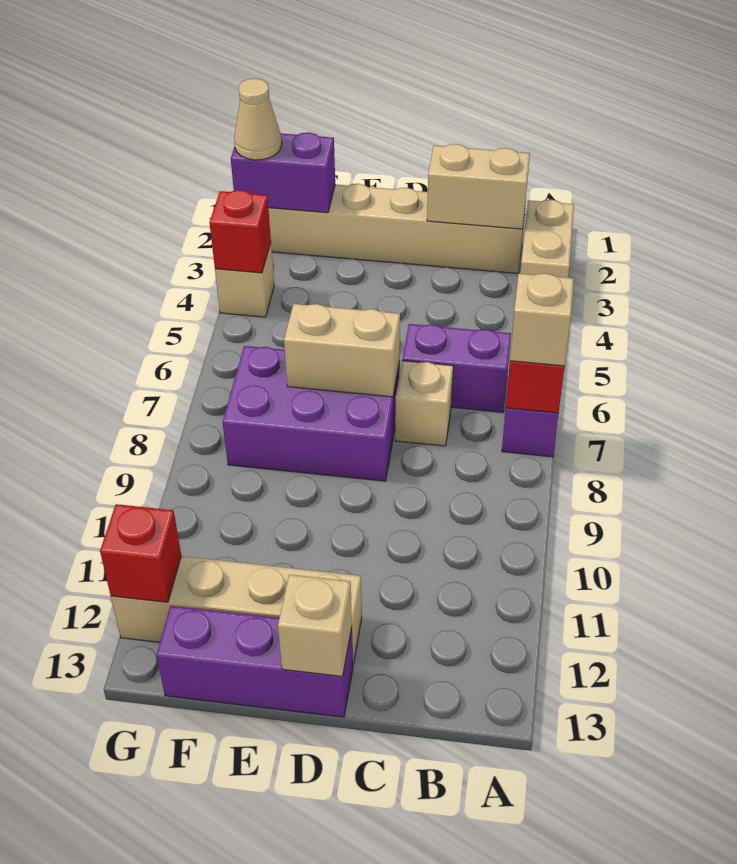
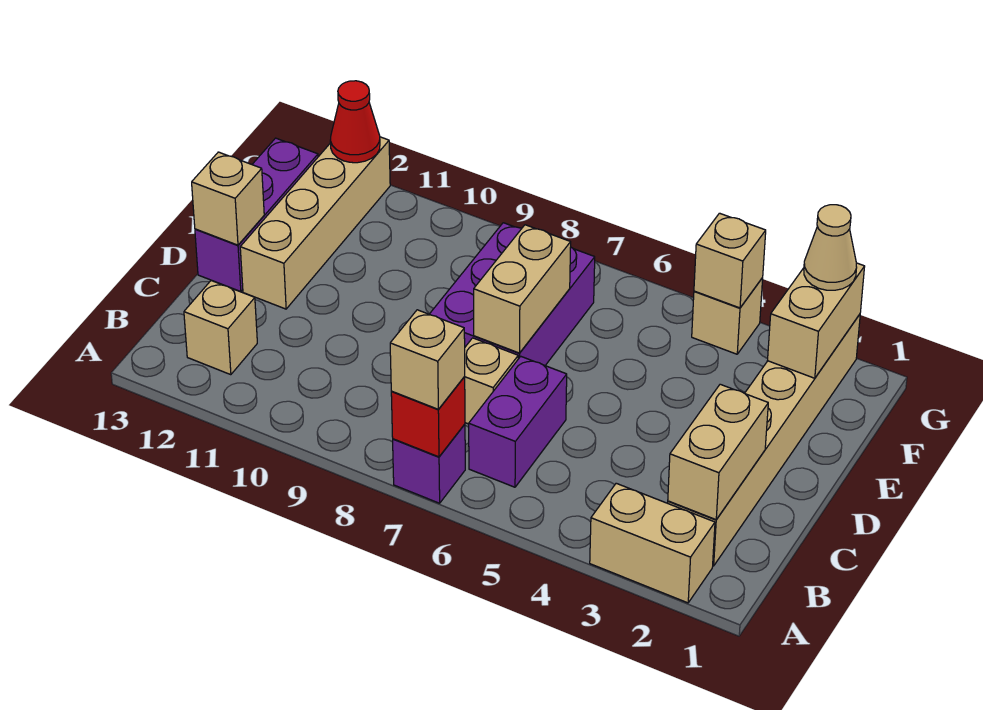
none -> tan brick B12 level 1
purple brick F2:G2 level 2 -> tan brick F2:G2 level 2
red brick G4 level 2 -> tan brick G4 level 2
red brick G12 level 2 -> red cone G12 level 2

